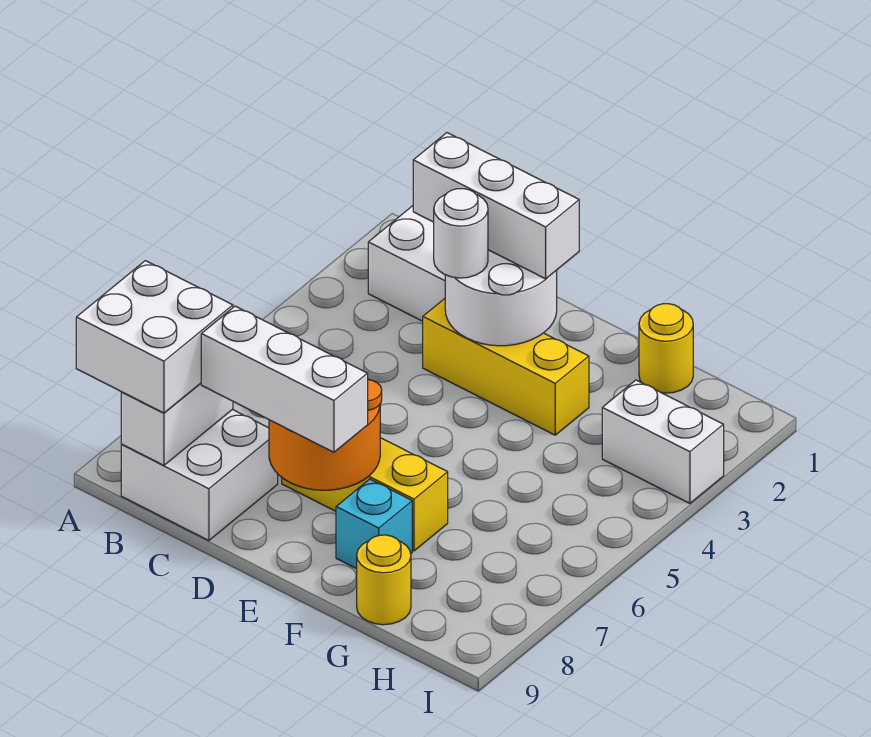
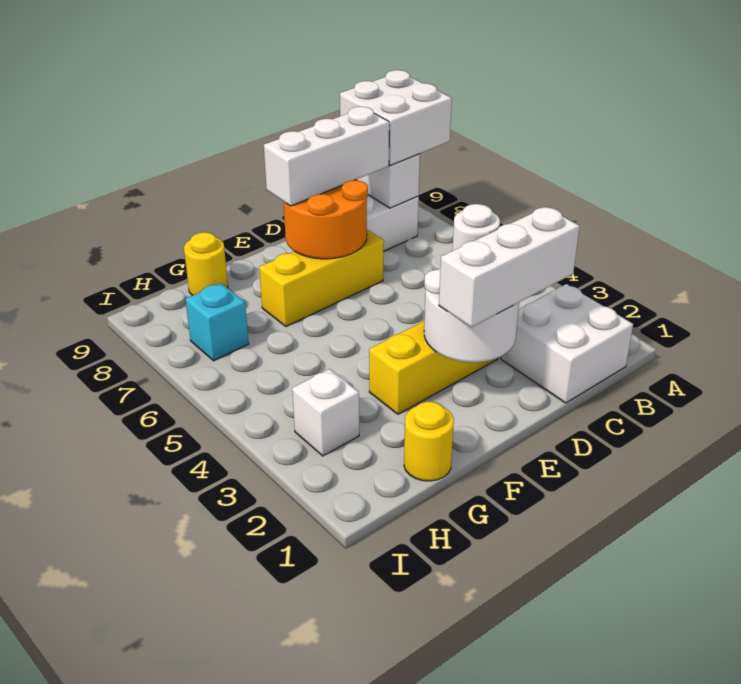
cyan brick F8 level 1 -> cyan brick H7 level 1
white brick H3:I3 level 1 -> white brick H3 level 1

